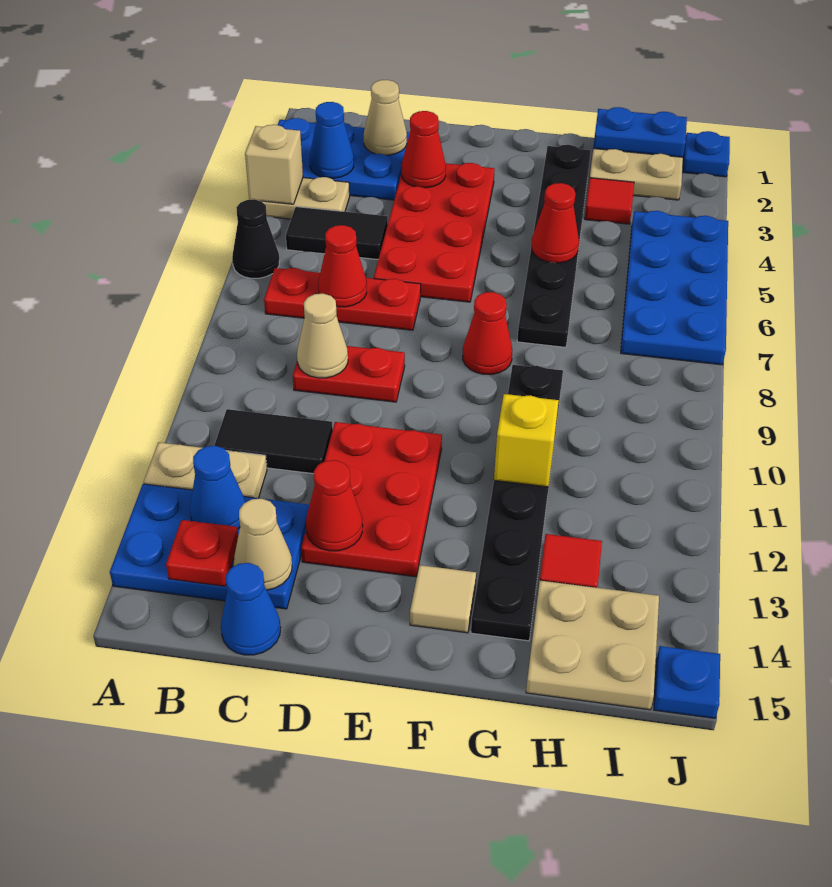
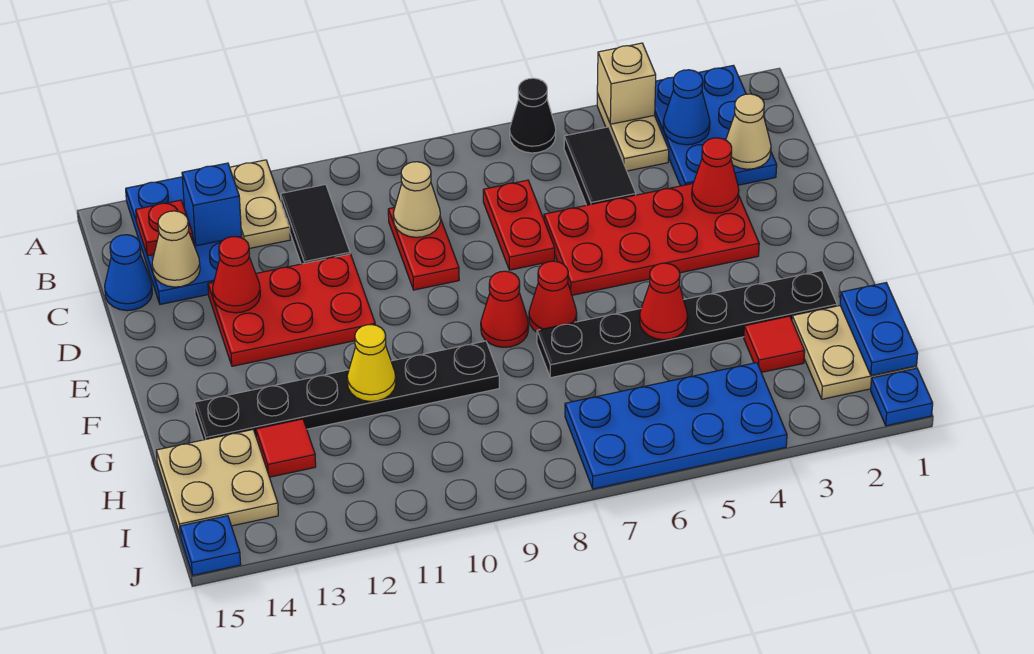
red plate B7:D7 level 1 -> red plate C7:D7 level 1
blue cone B13 level 2 -> blue brick B13 level 2
red cone C7 level 2 -> red cone F7 level 1
tan tile F14 level 1 -> none
yellow brick G11 level 2 -> yellow cone G11 level 2

